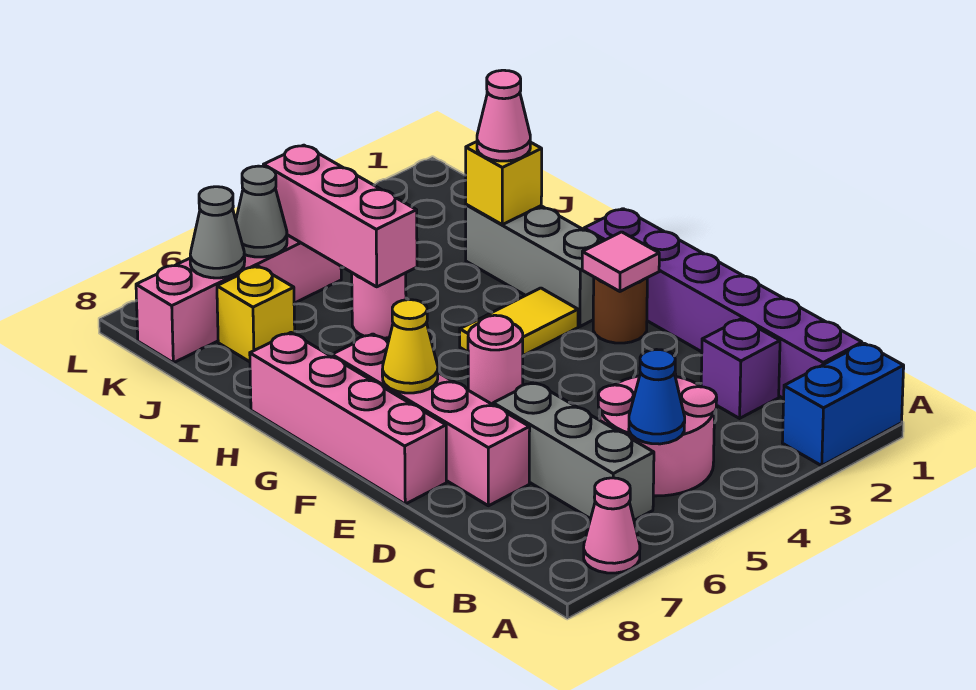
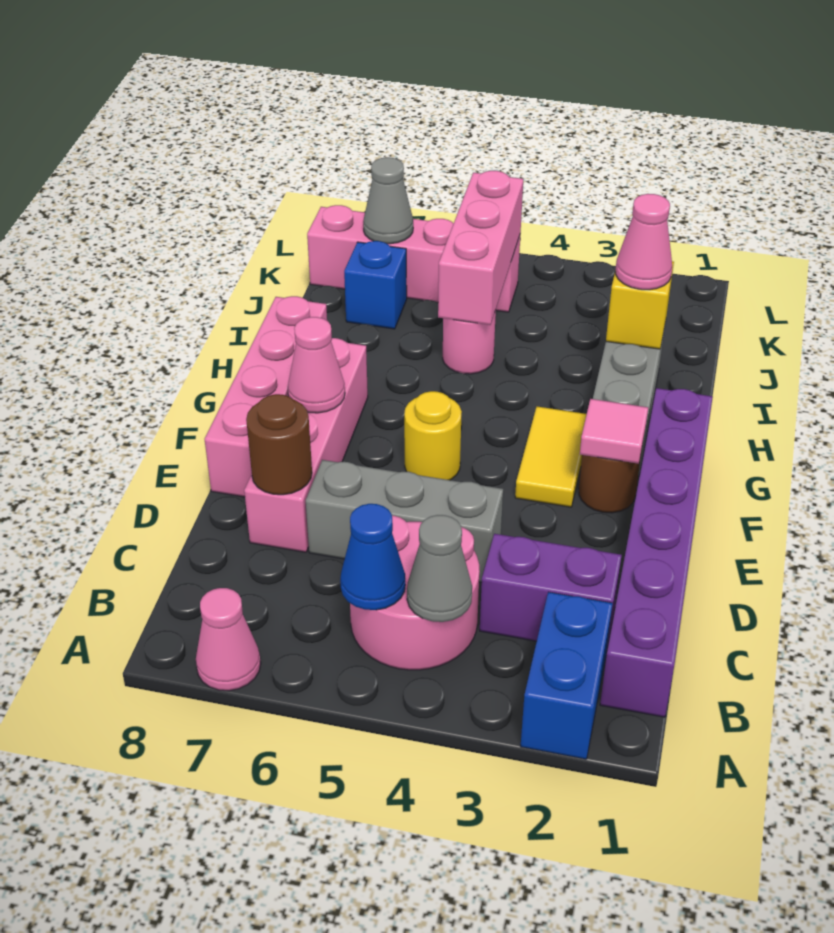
blue brick A1:A2 level 1 -> blue brick A2:B2 level 1
grey brick B6:D6 level 1 -> grey brick D4:D6 level 1
purple brick C2 level 1 -> purple brick C2:C3 level 1
none -> brown round brick D7 level 2
pink round brick F5 level 1 -> yellow round brick F5 level 1
yellow cone F7 level 2 -> pink cone F7 level 2
yellow tile G3:G4 level 1 -> yellow tile F3:G3 level 1
yellow brick J7 level 1 -> blue brick J7 level 1
grey cone K6 level 2 -> grey cone B4 level 2

